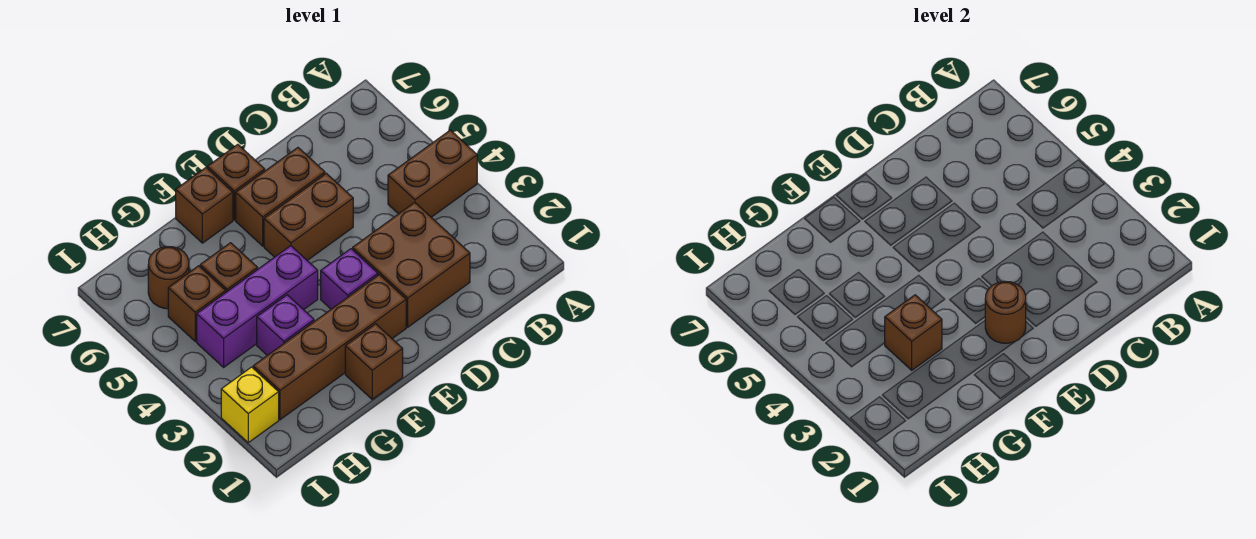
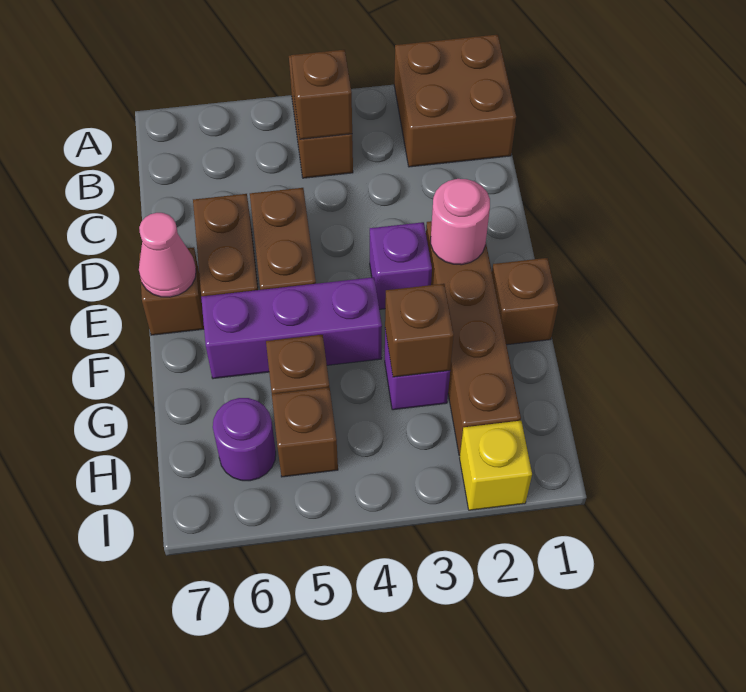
brown brick C2:D3 level 1 -> brown brick A1:B2 level 1
brown round brick E2 level 2 -> pink round brick E2 level 2
none -> pink cone E7 level 2
purple brick F4:H4 level 1 -> purple brick F4:F6 level 1
brown brick F7 level 1 -> brown brick B4 level 2
brown round brick H6 level 1 -> purple round brick H6 level 1

